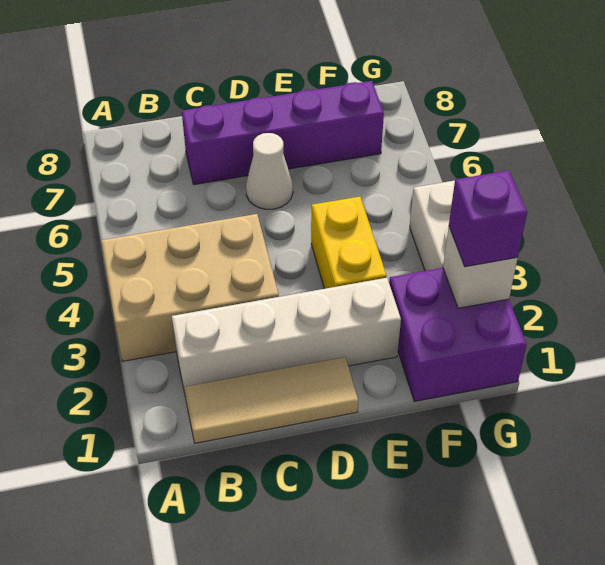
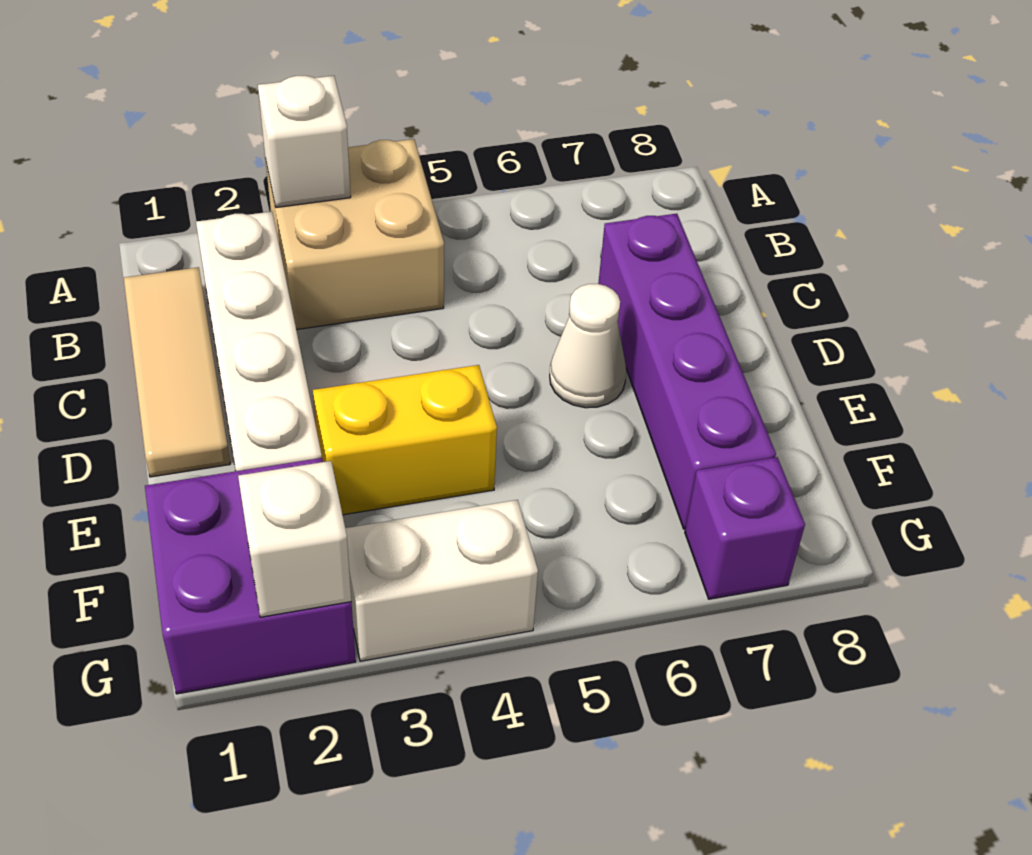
tan brick A3:C4 level 1 -> tan brick A3:B4 level 1
none -> white brick A3 level 2
purple brick G2 level 3 -> purple brick G7 level 1

